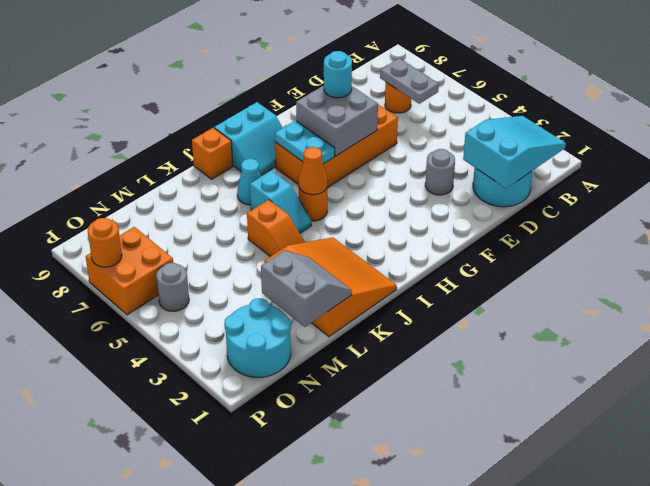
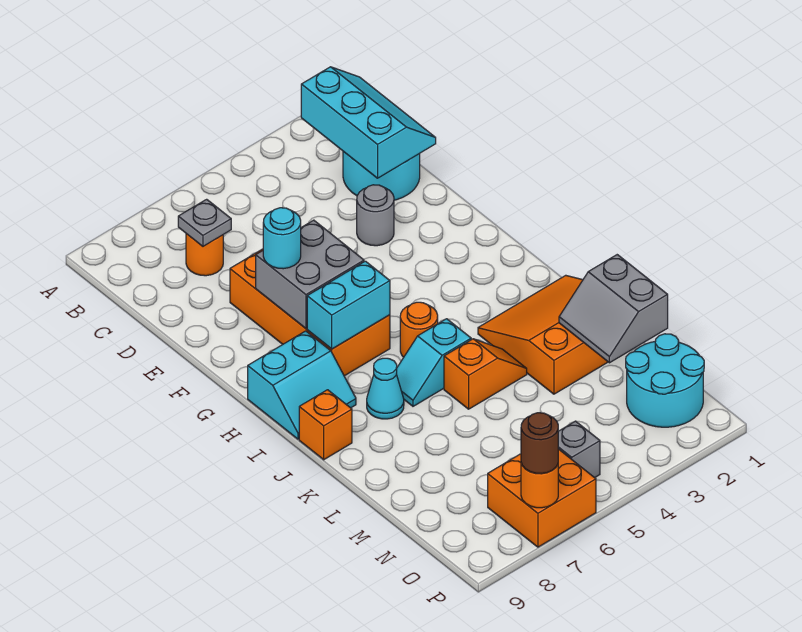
cyan slope B1:D2 level 2 top D -> cyan slope B1:D2 level 2 top 2
grey plate C6:C7 level 2 -> grey plate C7 level 2
cyan plate H6:H7 level 2 -> cyan brick H6:H7 level 2
cyan slope H8:I9 level 1 top 9 -> cyan slope H8:I9 level 1 top H
orange cone I5 level 2 -> none
cyan slope J5:J6 level 1 top 6 -> cyan slope J5:J6 level 1 top 5
grey slope L1:M2 level 2 top M -> grey slope L1:M2 level 2 top 1
grey round brick O5 level 1 -> grey brick O5 level 1
none -> brown round brick P7 level 3

